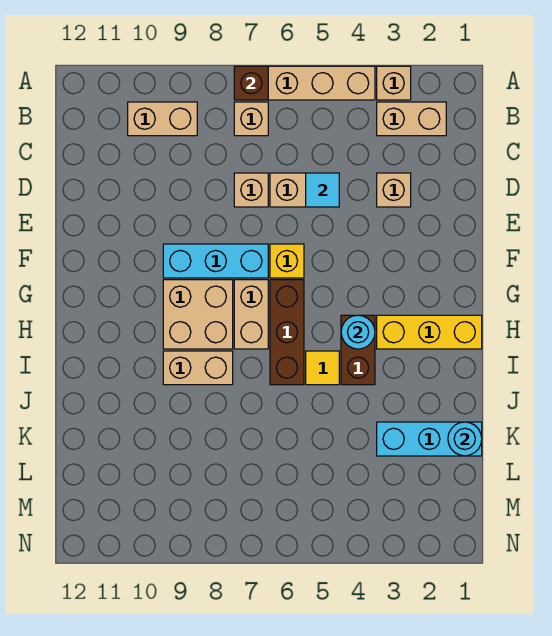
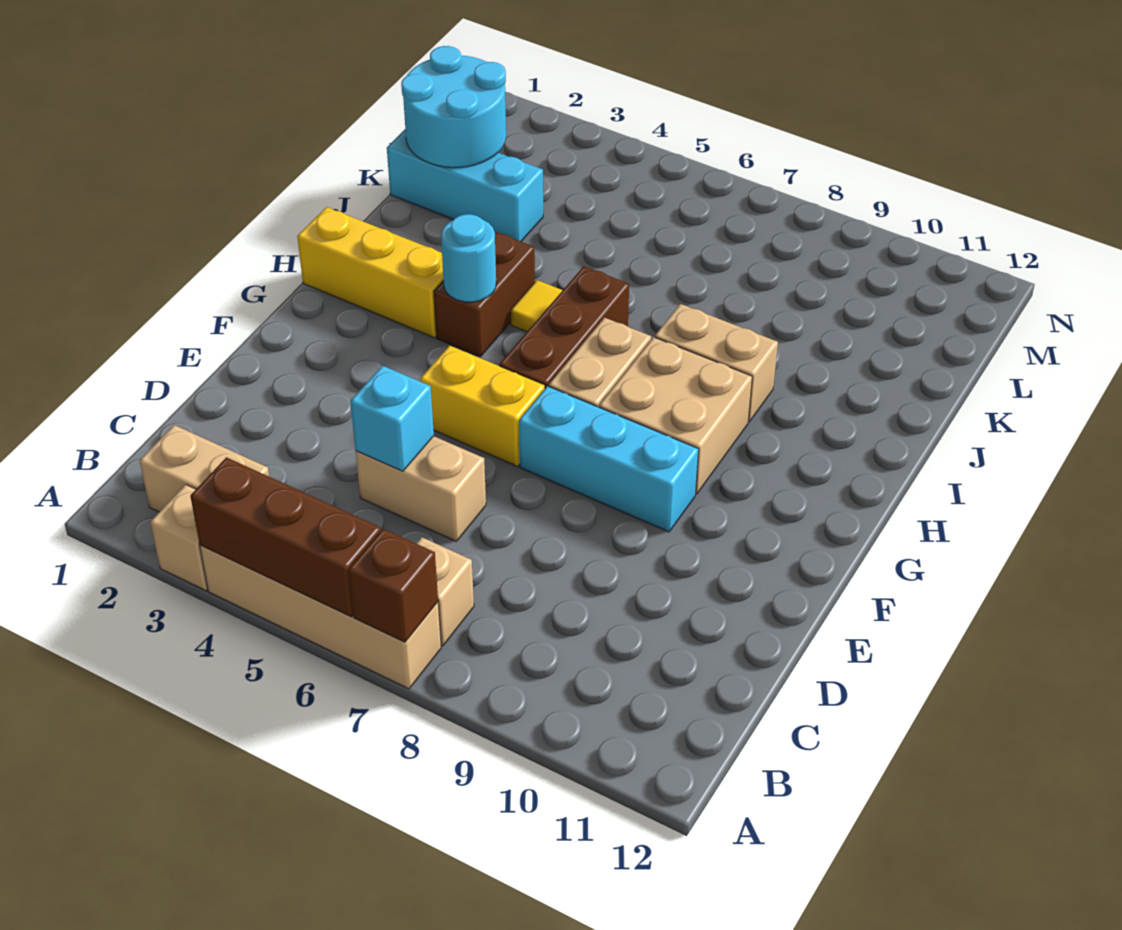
none -> brown brick A4:A6 level 2
tan brick B9:B10 level 1 -> none
tan brick D3 level 1 -> none
cyan tile D5 level 2 -> cyan brick D5 level 2
tan brick D7 level 1 -> none
yellow brick F6 level 1 -> yellow brick F5:F6 level 1
cyan round brick K1 level 2 -> cyan round brick K1:L2 level 2

